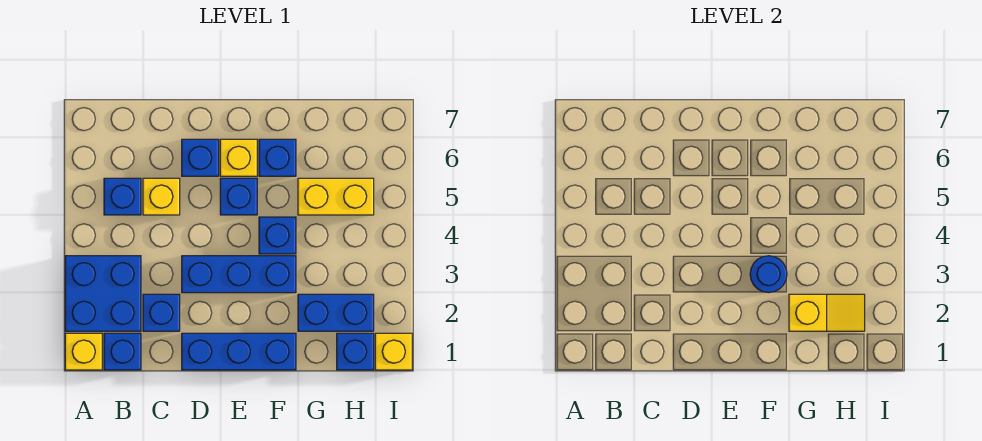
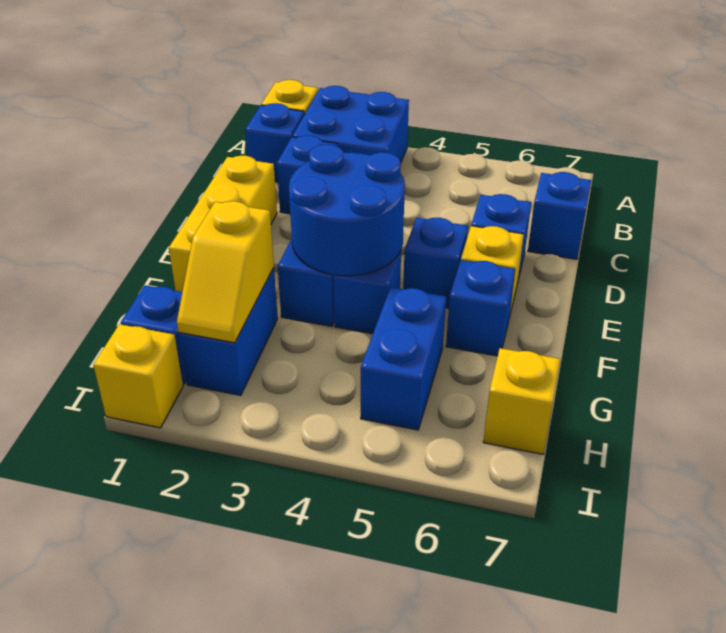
blue brick B5 level 1 -> blue brick C7 level 1
yellow brick C5 level 1 -> yellow brick H7 level 1
blue brick D1:F1 level 1 -> yellow brick D1:F1 level 1
blue round brick F3 level 2 -> blue round brick E3:F4 level 2
yellow brick G5:H5 level 1 -> blue brick G5:H5 level 1

